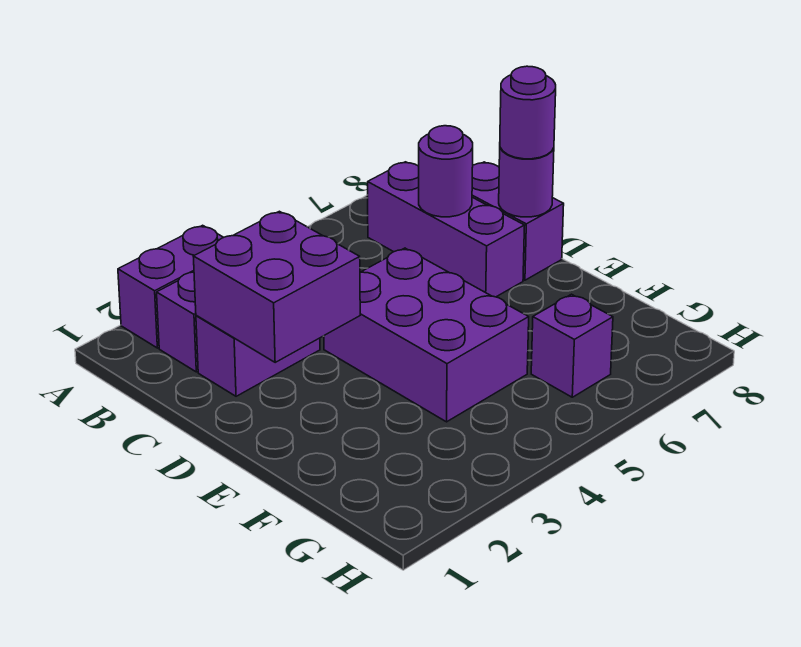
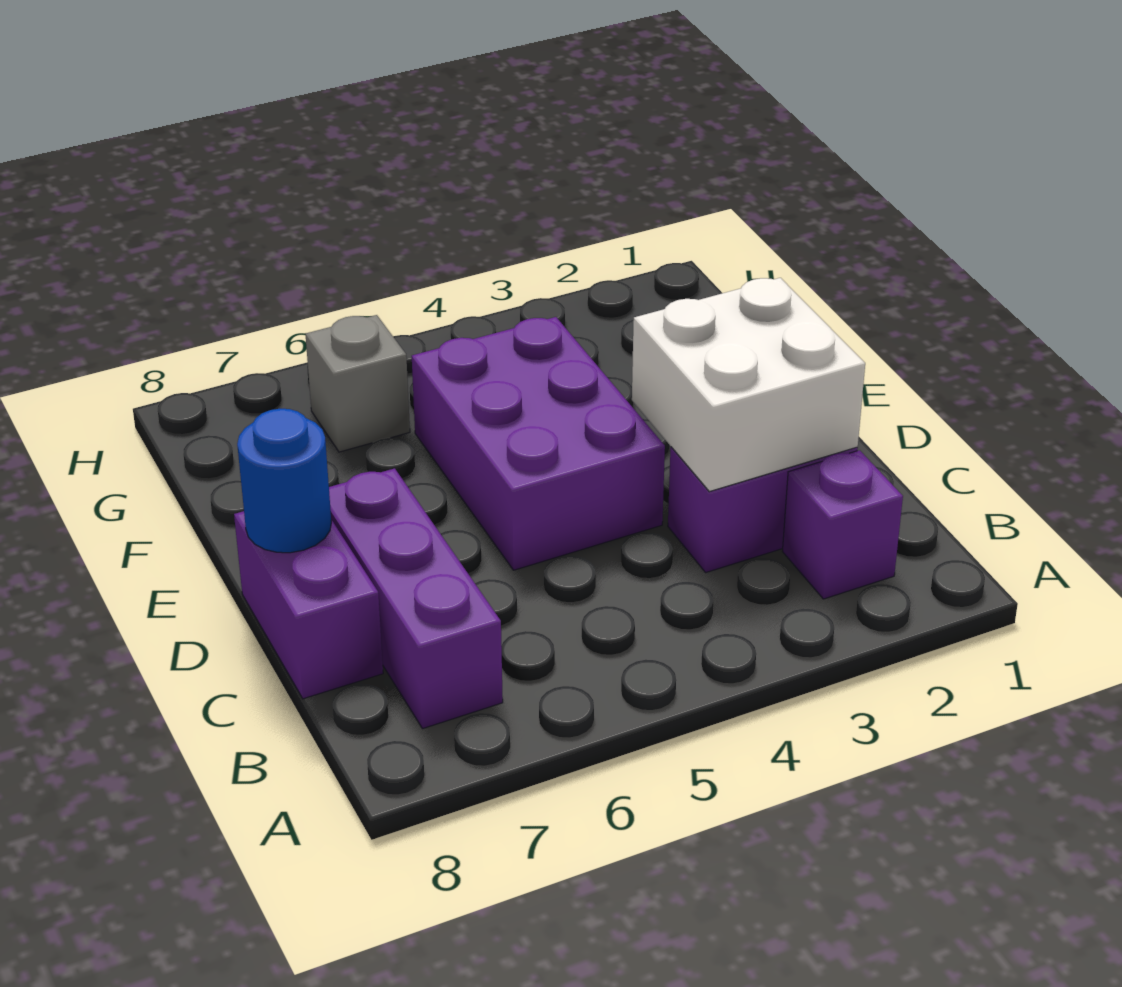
purple brick A2:A3 level 1 -> none
purple brick C2:D3 level 2 -> white brick C2:D3 level 2
purple round brick C7 level 2 -> none
purple round brick D8 level 2 -> blue round brick D8 level 2
purple round brick D8 level 3 -> none
purple brick G6 level 1 -> grey brick G6 level 1

